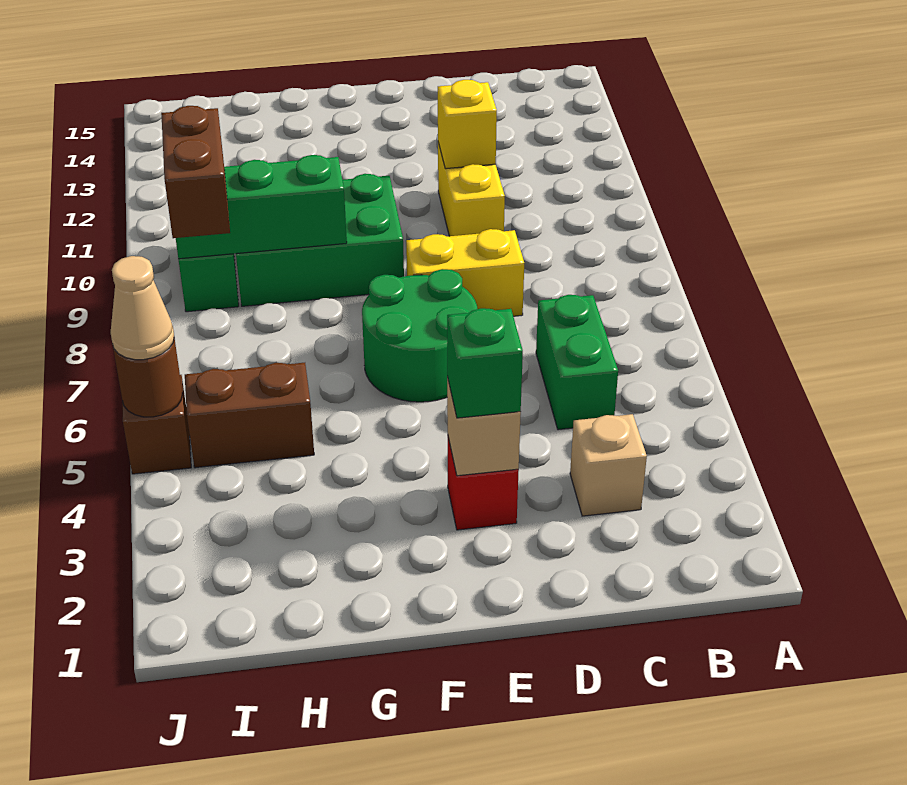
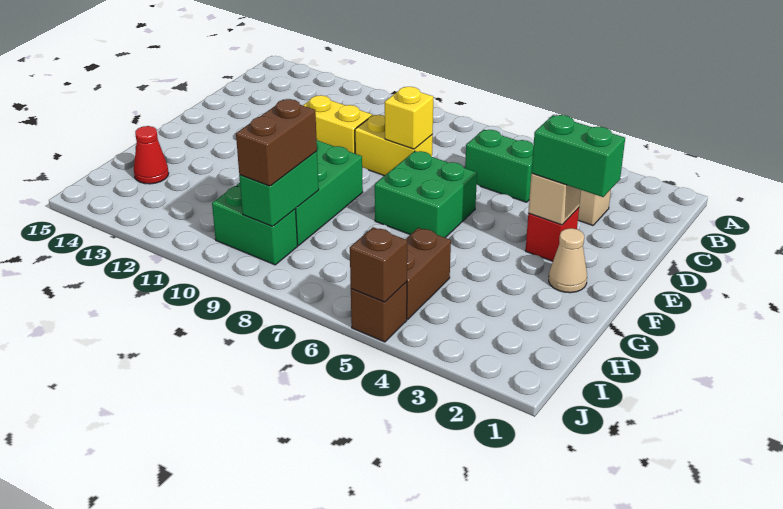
yellow brick D8:E8 level 1 -> yellow brick D8:D9 level 1
yellow brick D11 level 2 -> yellow brick D8 level 2
green brick E3 level 3 -> green brick E2:E3 level 3
green round brick E6:F7 level 1 -> green brick E6:F7 level 1
green brick G9:I9 level 2 -> green brick H9:I9 level 2
none -> red cone H14 level 1
brown brick I8:I9 level 3 -> brown brick H9:I9 level 3
brown round brick J5 level 2 -> brown brick J5 level 2
tan cone J5 level 3 -> tan cone F2 level 1

